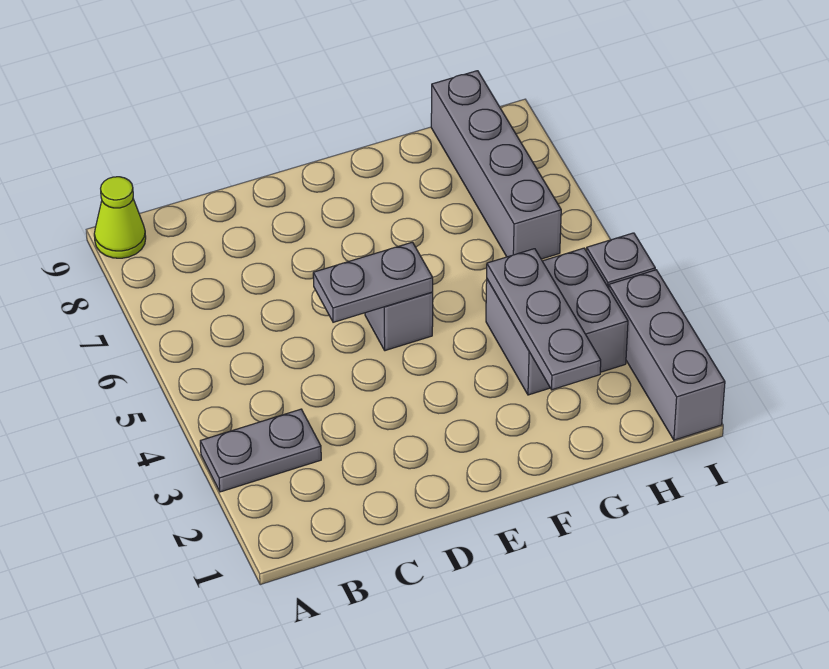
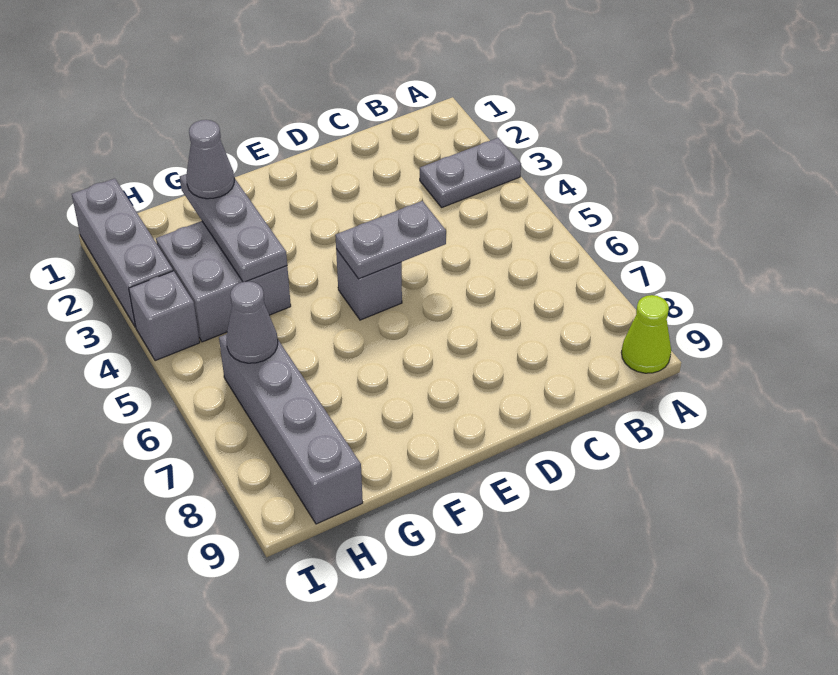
none -> grey cone G2 level 3
none -> grey cone H6 level 2

